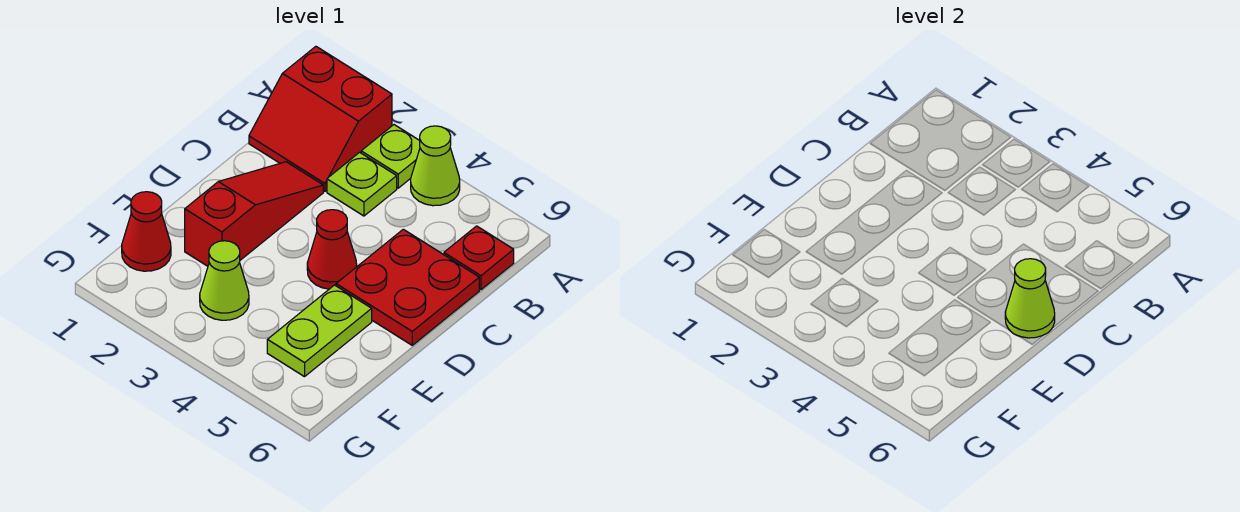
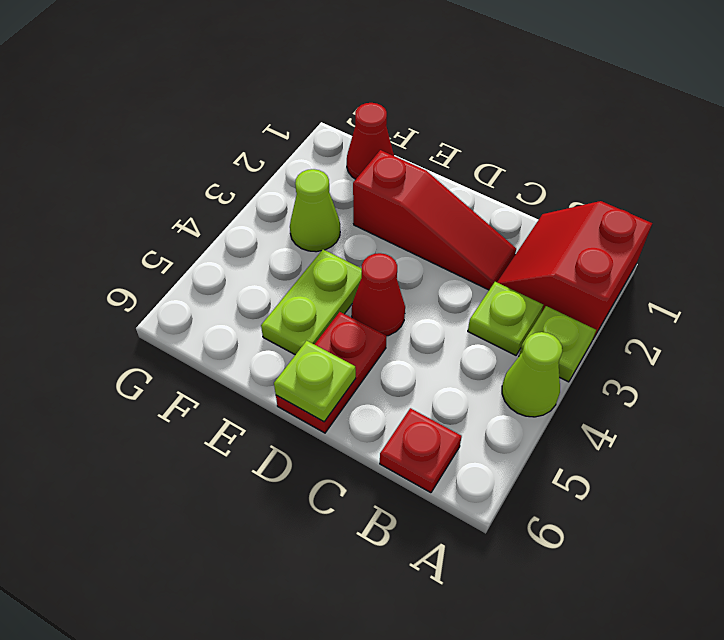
red plate C5:D6 level 1 -> red plate D5:D6 level 1
lime cone D6 level 2 -> lime plate D6 level 2
lime plate E5:F5 level 1 -> lime plate E4:E5 level 1

